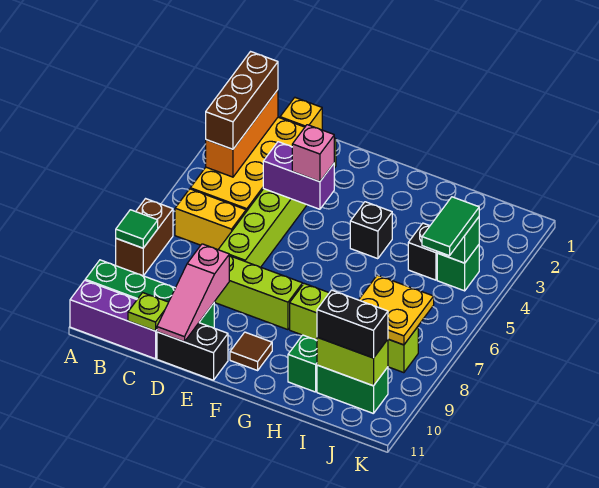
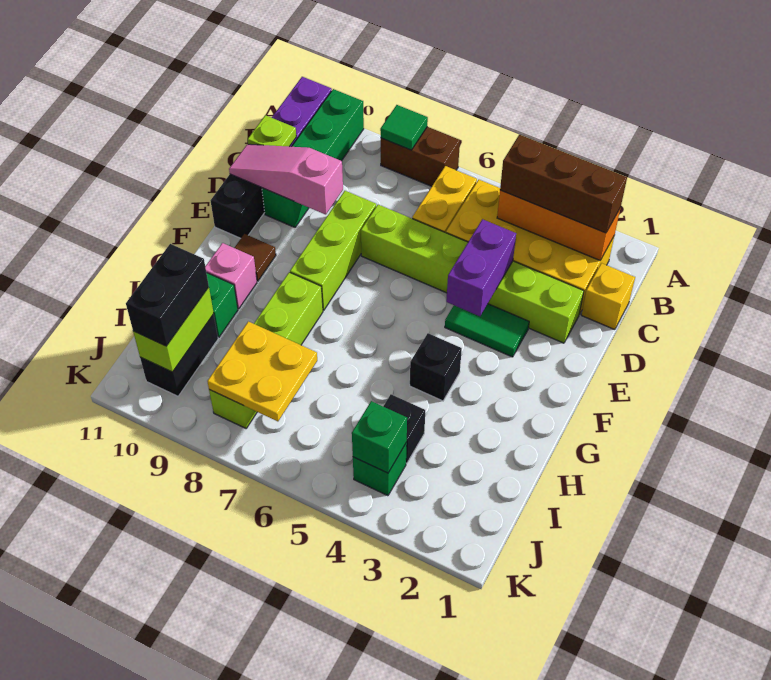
pink brick E4 level 3 -> pink brick G10 level 1
green brick I10:J10 level 1 -> black brick I10:J10 level 1
green tile J4:J5 level 3 -> green tile E3:E4 level 1

